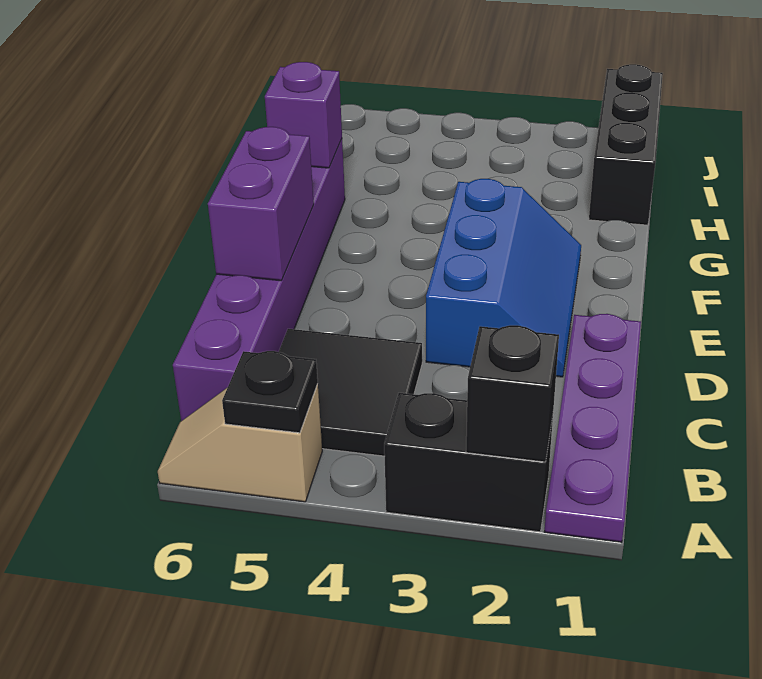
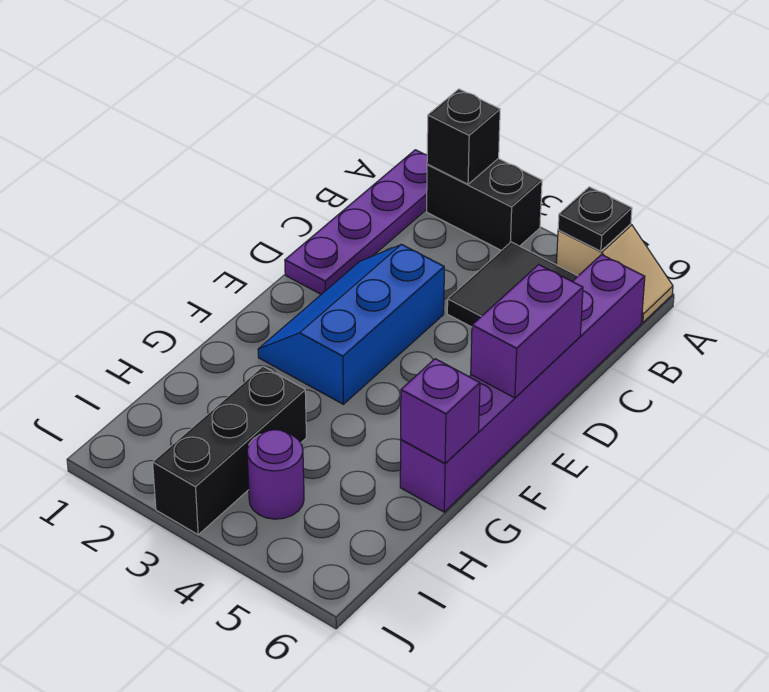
black brick H1:J1 level 1 -> black brick H3:J3 level 1
none -> purple round brick I4 level 1

